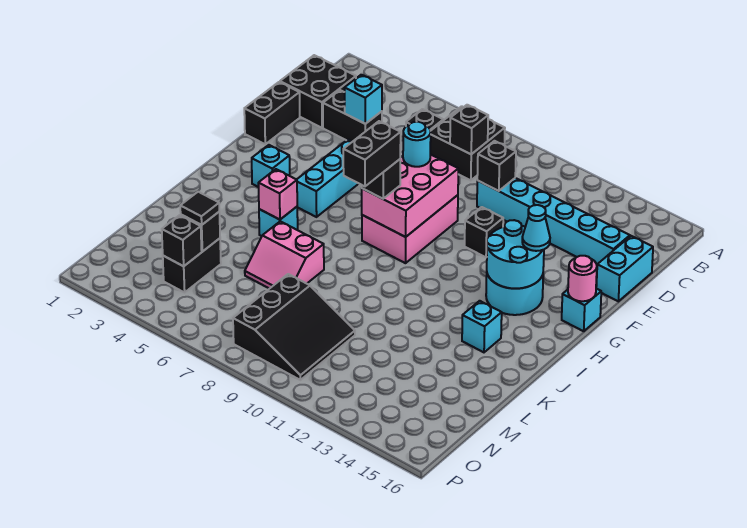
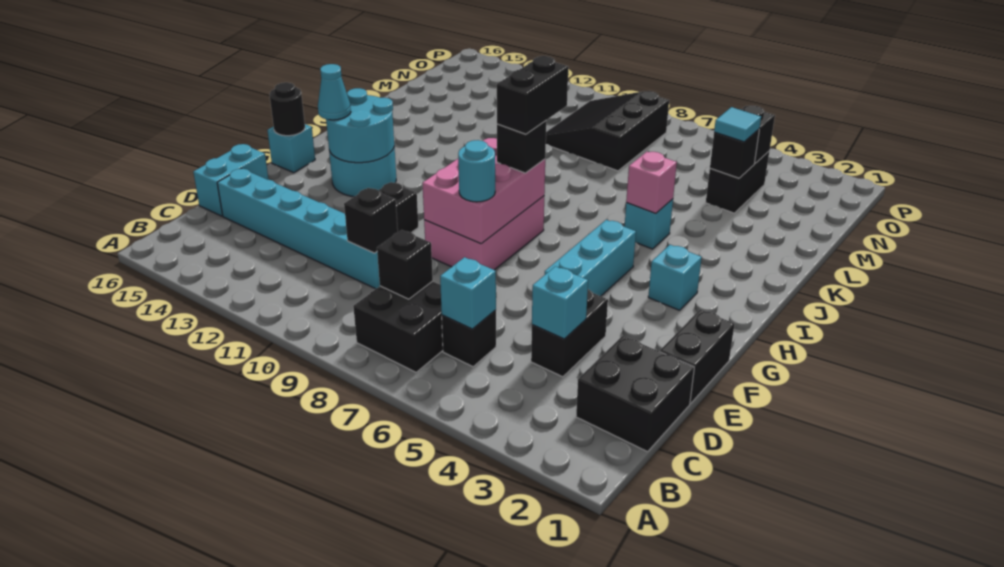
black brick D3:D4 level 1 -> black brick D4:E4 level 1
pink round brick G16 level 2 -> black round brick G16 level 2
cyan brick J14 level 1 -> cyan brick C6 level 2
pink slope K6:L7 level 1 top K -> none
black tile M4 level 3 -> cyan tile M4 level 3

